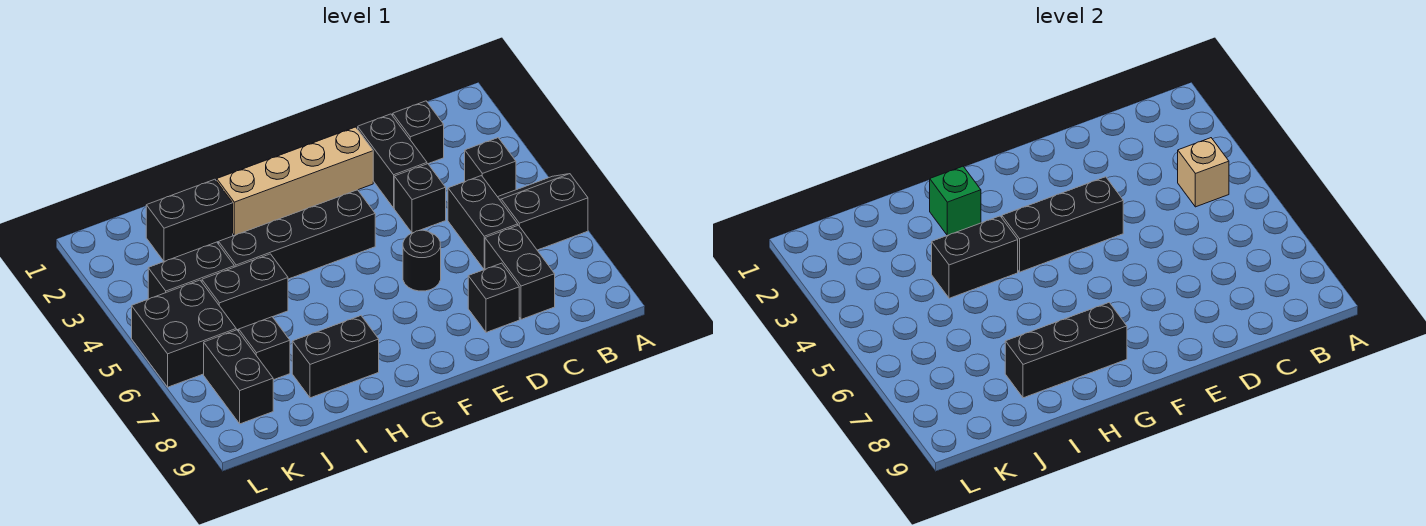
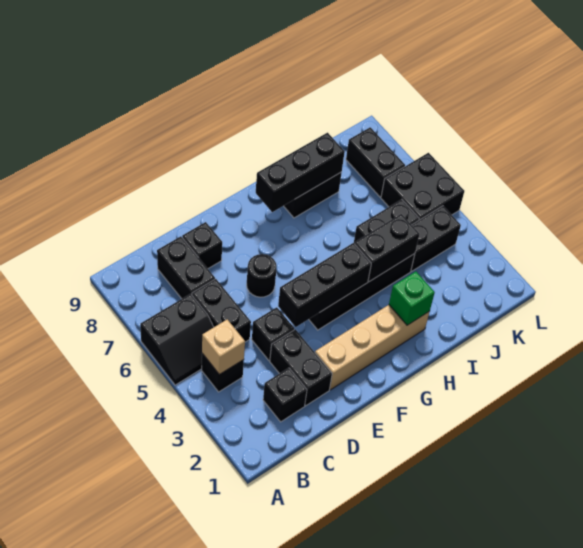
black brick I2:J2 level 1 -> none
black brick J7 level 1 -> none

